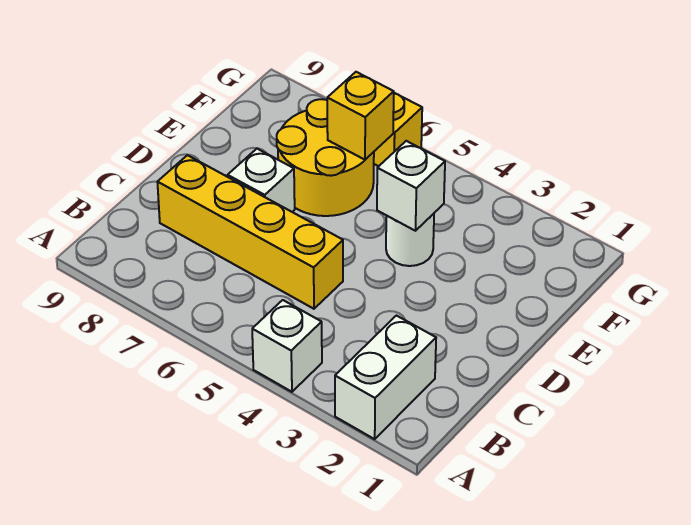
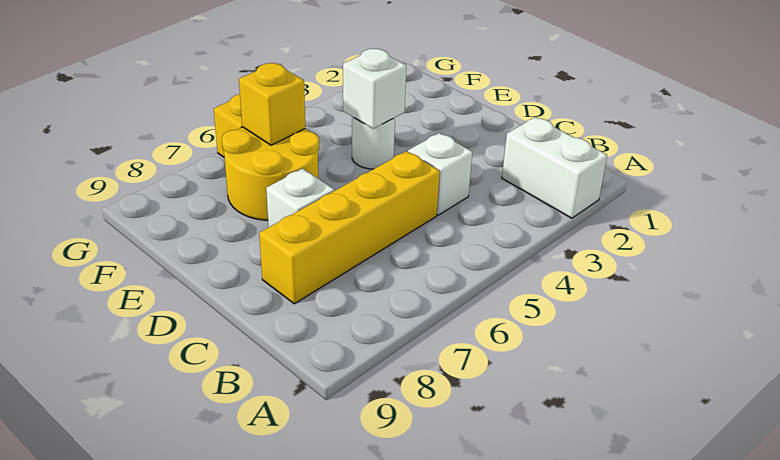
white brick A4 level 1 -> white brick C4 level 1

